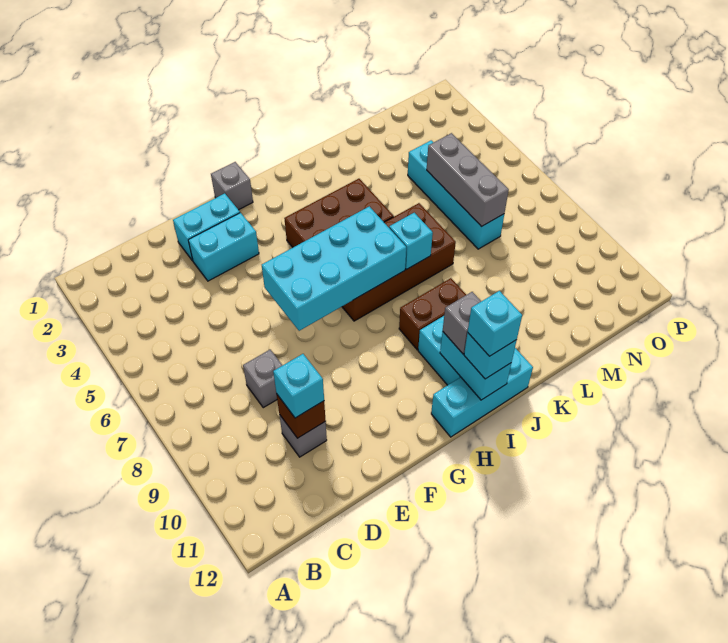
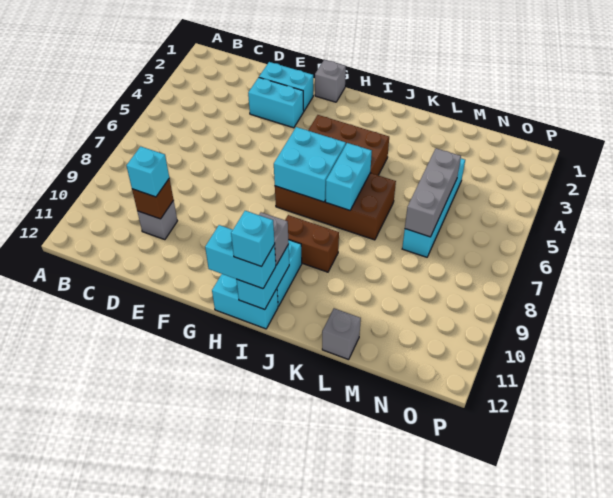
grey brick D8 level 1 -> grey brick L12 level 1
cyan brick F6:I7 level 2 -> cyan brick H6:I7 level 2
cyan brick H12:J12 level 1 -> cyan brick H12:I12 level 1
cyan brick I12 level 3 -> cyan brick H12:I12 level 3
cyan brick J7 level 2 -> cyan brick J6:J7 level 2

